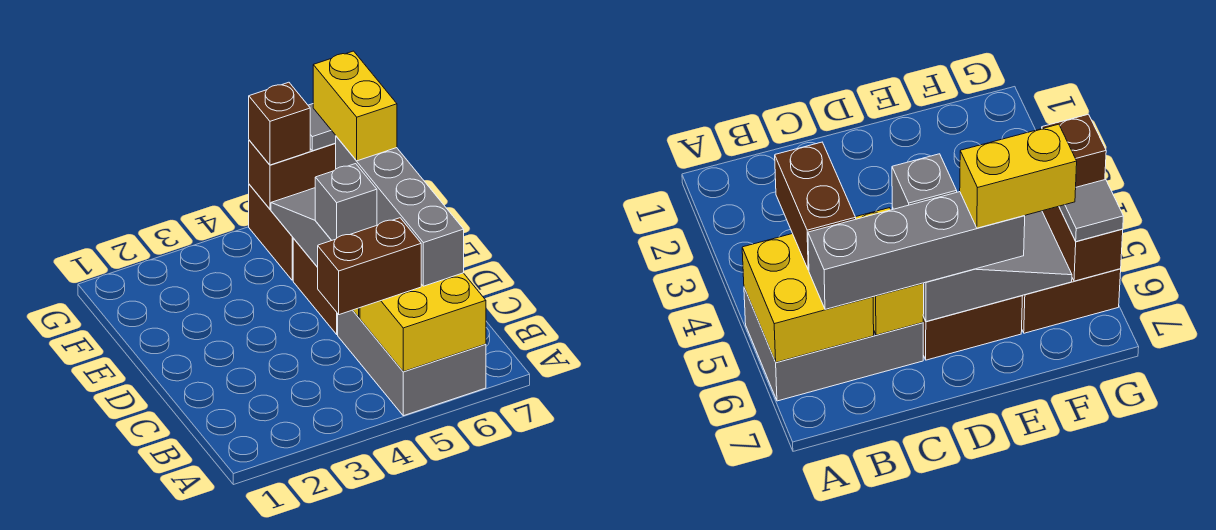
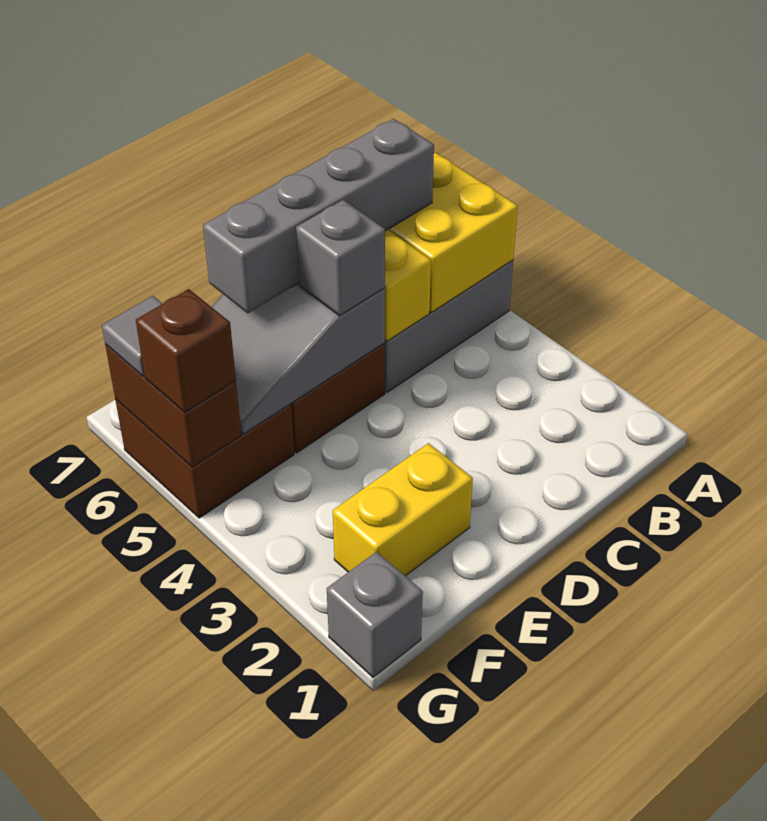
brown brick B4:B5 level 3 -> none
yellow brick E6:F6 level 4 -> yellow brick E2:F2 level 1
none -> grey brick G1 level 1

